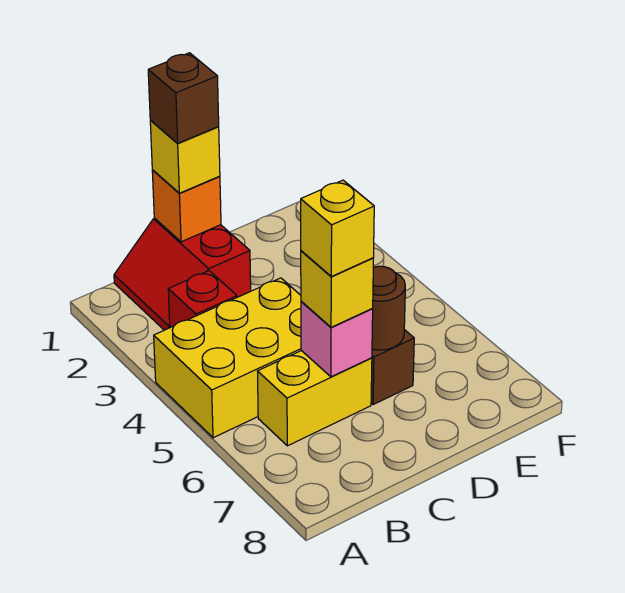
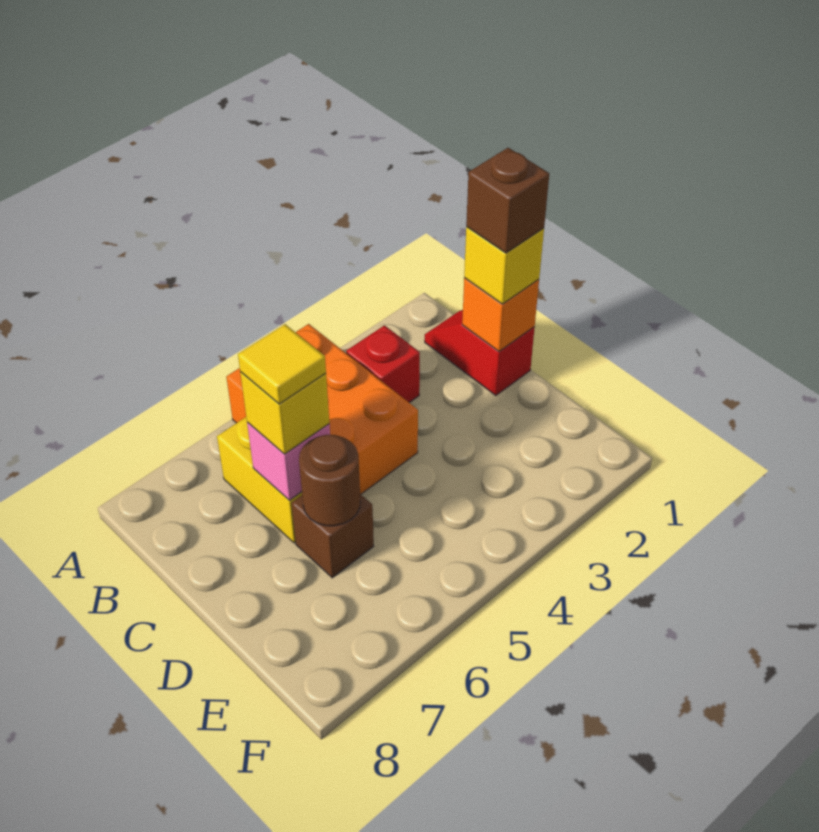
yellow brick A4:C5 level 1 -> orange brick A4:C5 level 1
red slope B1:C2 level 1 top C -> red slope B1:C1 level 1 top C
yellow brick C6 level 4 -> yellow tile C6 level 4

